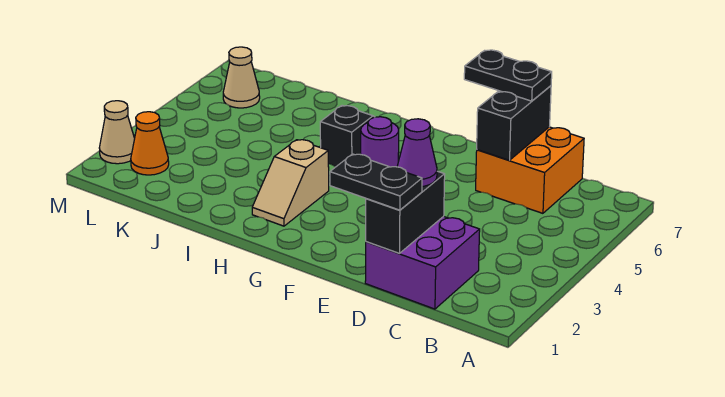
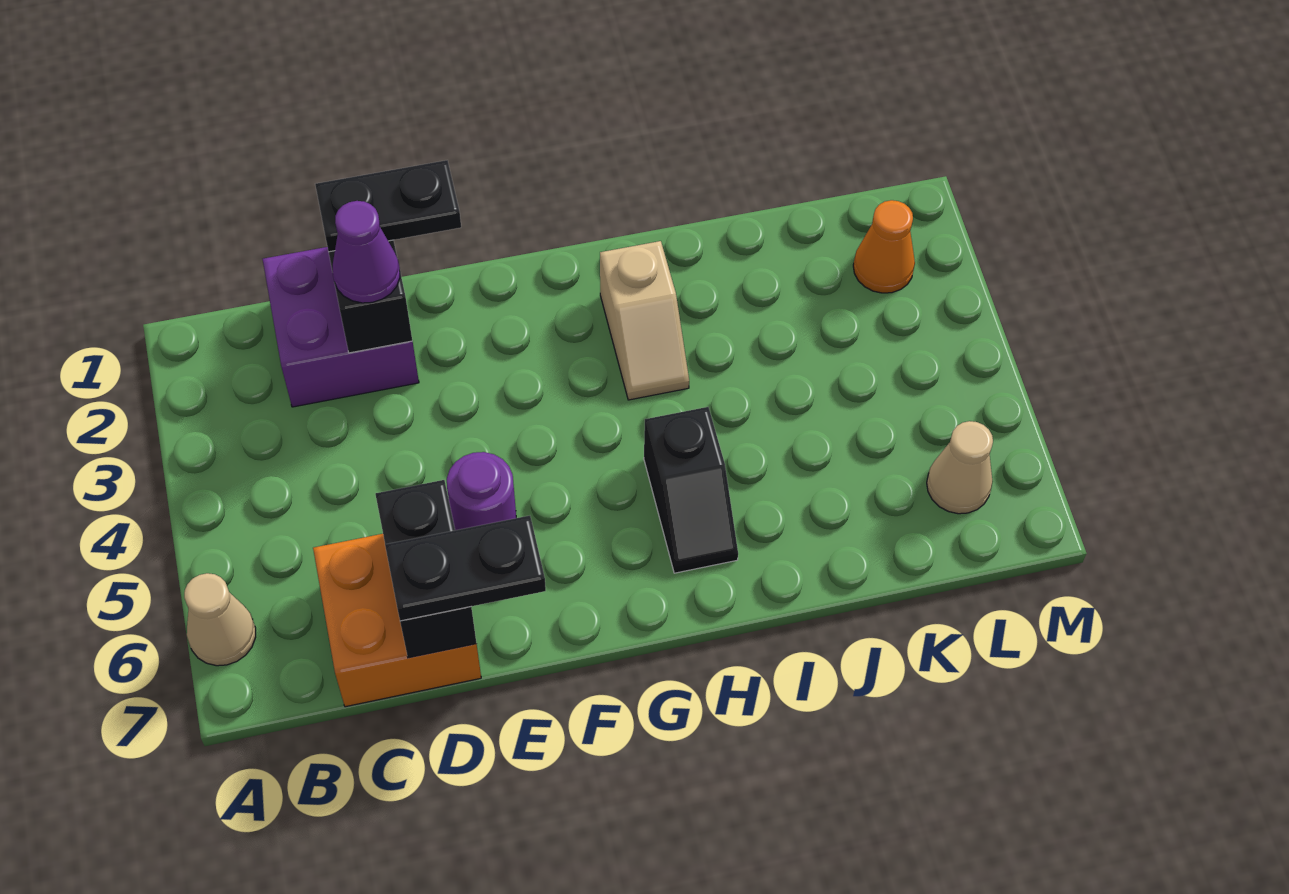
purple round brick G5 level 1 -> purple round brick E5 level 1
tan slope H2:H3 level 1 top 3 -> tan slope H2:H3 level 1 top 2
tan cone M2 level 1 -> tan cone A6 level 1

